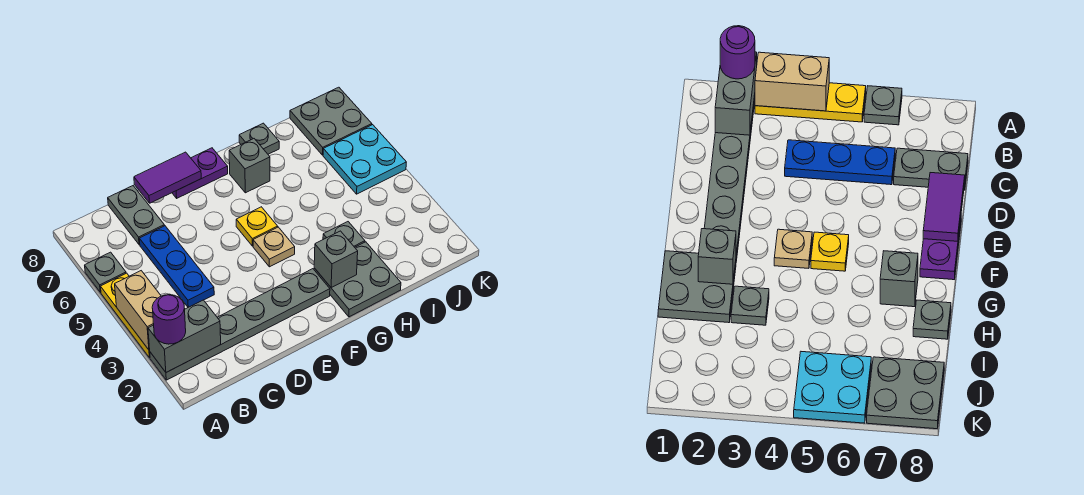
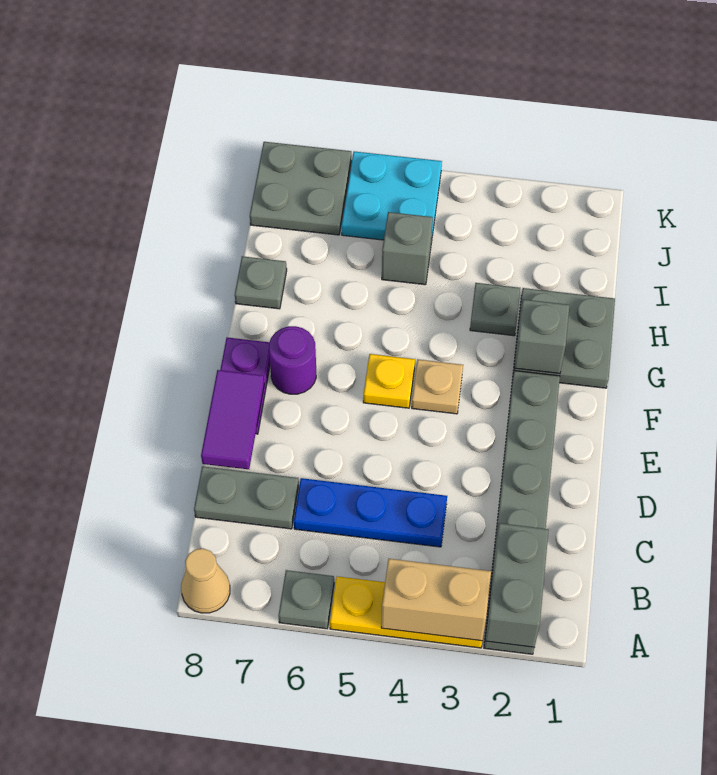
purple round brick A2 level 3 -> purple round brick F7 level 1
none -> tan cone A8 level 1
grey brick G7 level 1 -> grey brick I5 level 1

